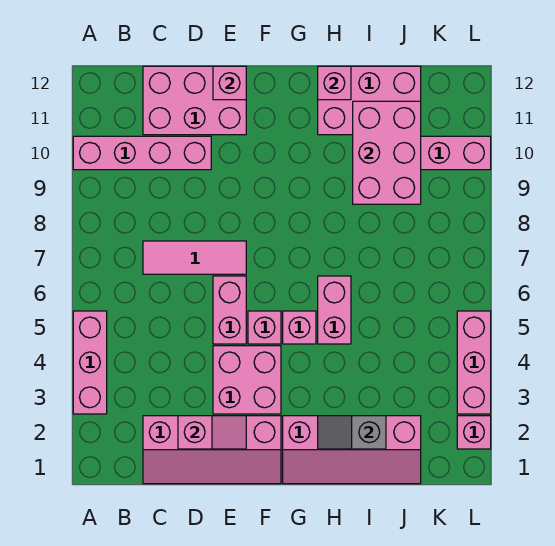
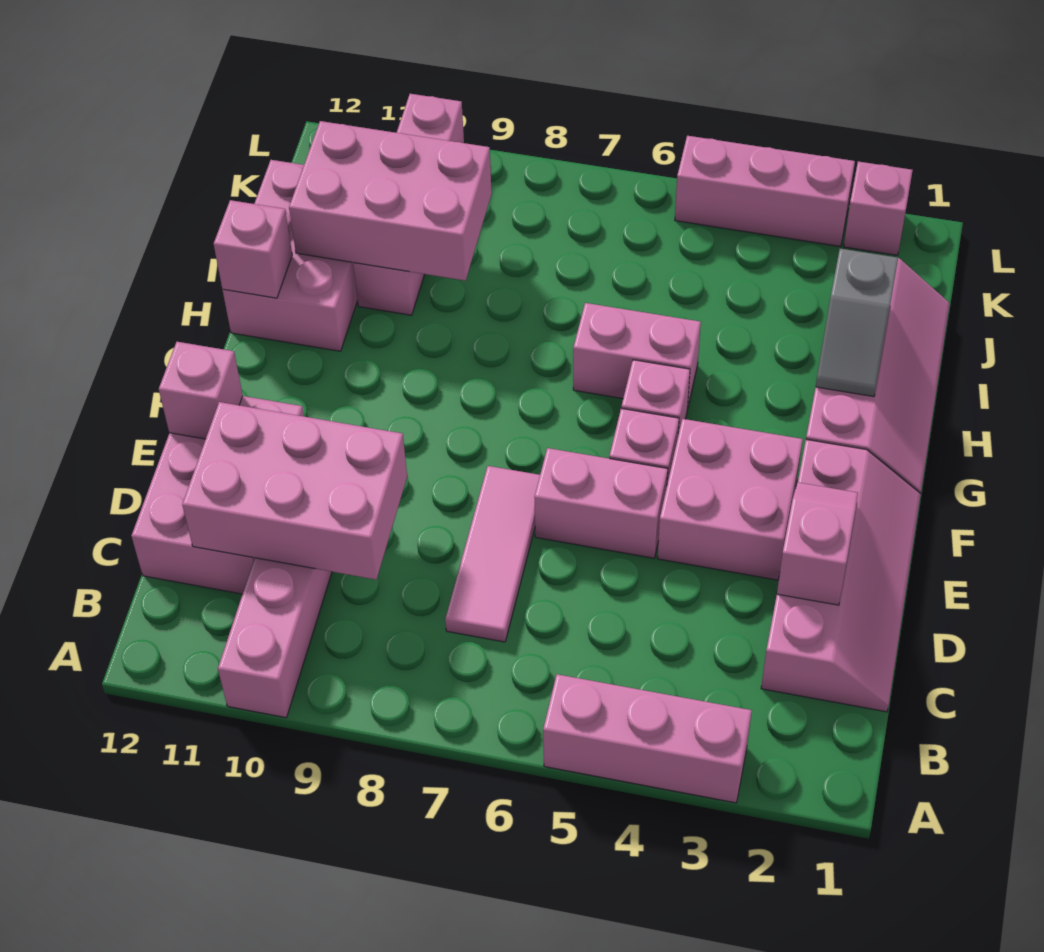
none -> pink brick C9:D11 level 2

